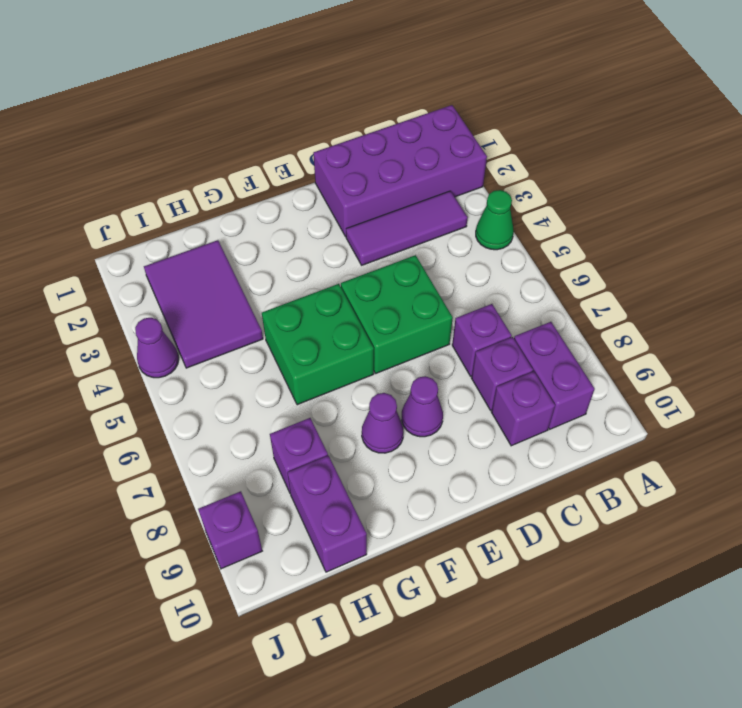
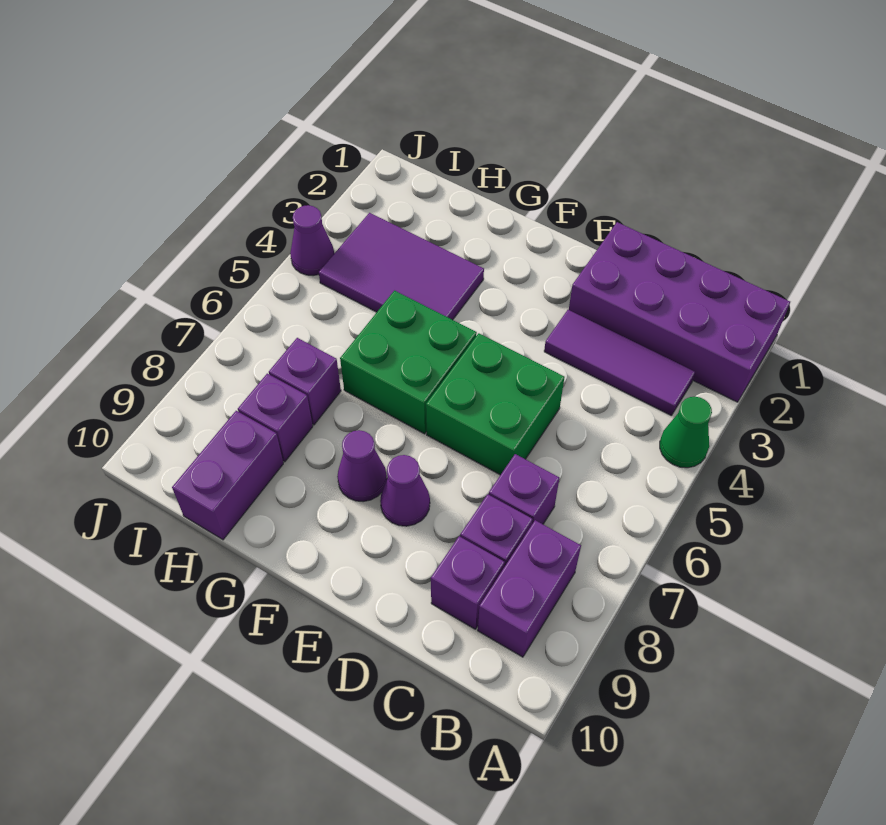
purple tile H2:I4 level 1 -> purple tile G3:I4 level 1
purple brick J9 level 1 -> purple brick H7 level 1

